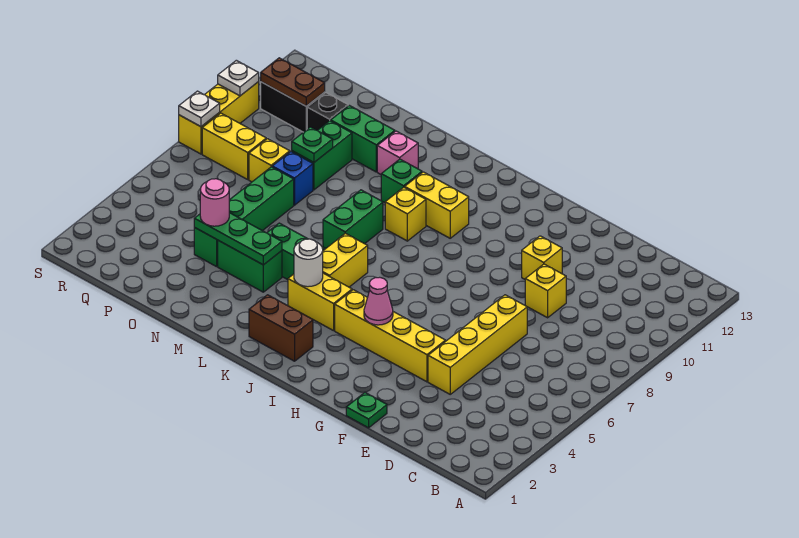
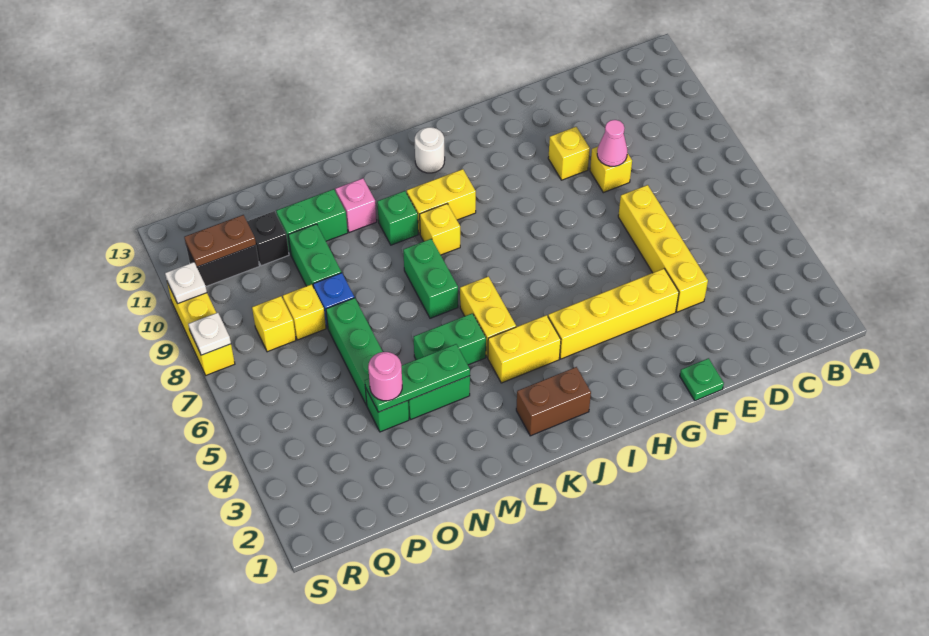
pink cone H4 level 2 -> pink cone E9 level 2
white round brick K4 level 2 -> white round brick J12 level 1
green plate O9 level 2 -> none
yellow brick Q8:R8 level 1 -> yellow brick Q8 level 1

